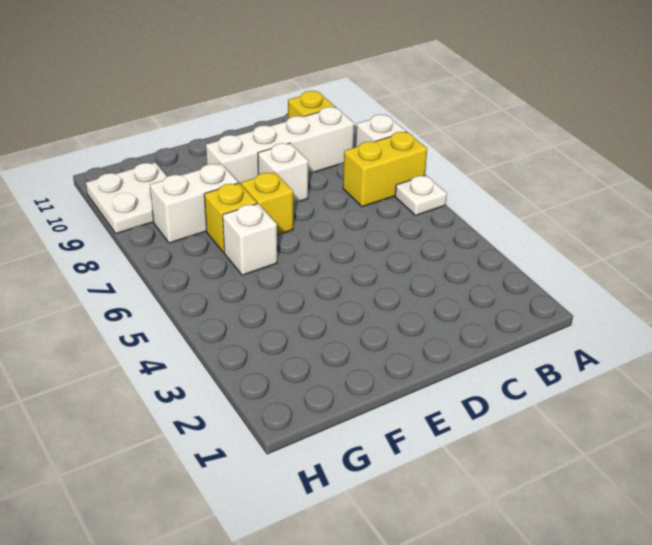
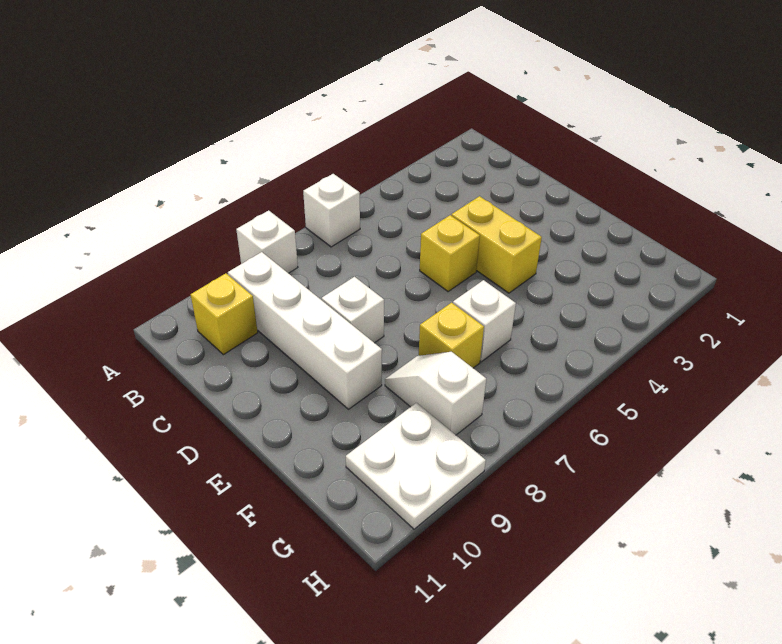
white plate A6 level 1 -> white brick A6 level 1
yellow brick A7:B7 level 1 -> yellow brick D4:E4 level 1
yellow brick E7 level 1 -> yellow brick D5 level 1
white brick F8:G8 level 1 -> white slope F8:G8 level 1 top G

